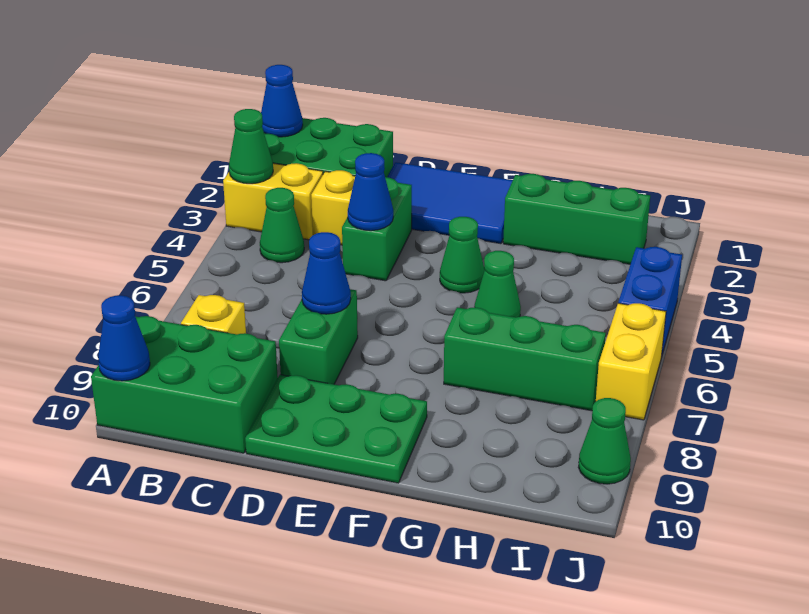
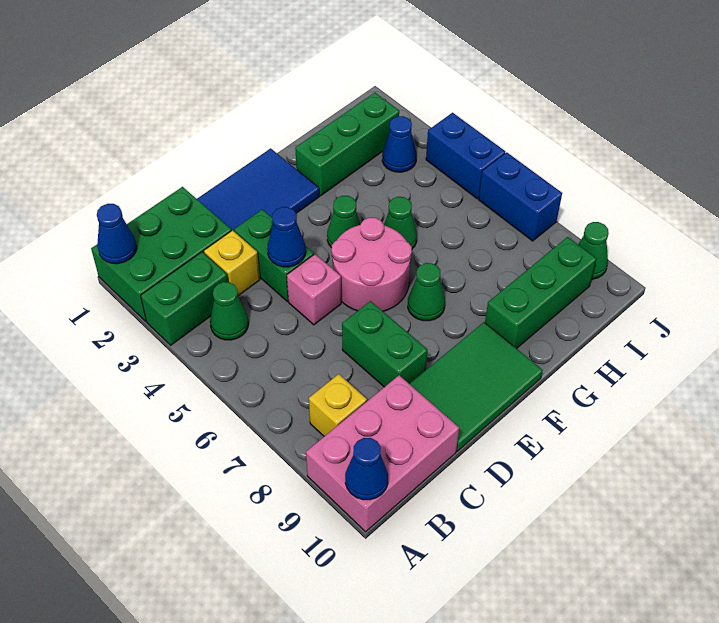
yellow brick A3:B3 level 1 -> green brick A3:B3 level 1
green cone A3 level 2 -> green cone F7 level 1
green brick A9:C10 level 1 -> pink brick A9:C10 level 1
none -> pink brick D5 level 1
blue cone D7 level 2 -> blue cone I3 level 1
green plate D9:F10 level 1 -> green tile D9:F10 level 1
none -> pink round brick E5:F6 level 1
green brick G7:I7 level 1 -> green brick G9:I9 level 1
yellow brick J6:J7 level 1 -> blue brick J6:J7 level 1

